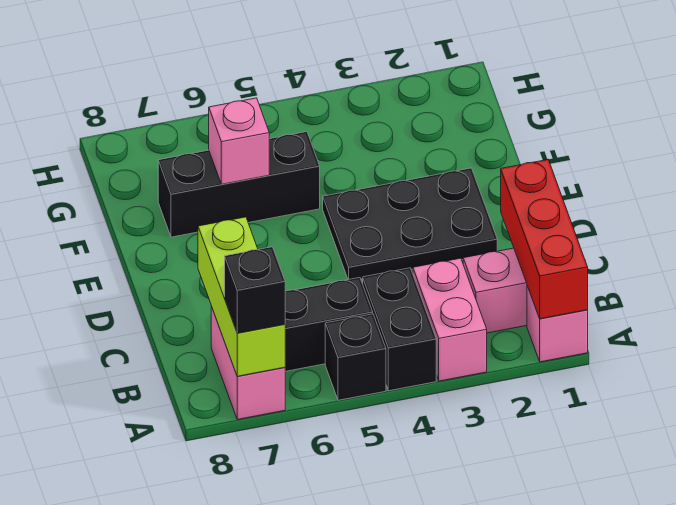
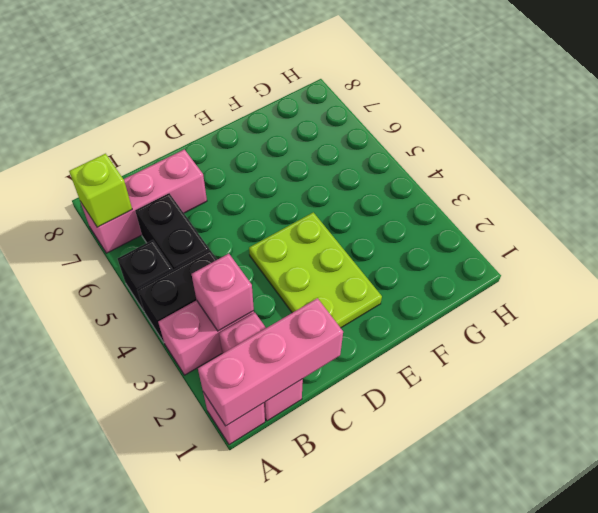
red brick A1:C1 level 2 -> pink brick A1:C1 level 2
pink brick A7:B7 level 1 -> pink brick A7:C7 level 1
lime brick A7:C7 level 2 -> lime brick A7 level 2
black brick A7 level 3 -> none
black plate D2:E4 level 1 -> lime plate D2:E4 level 1
black brick F5:F7 level 1 -> none
pink brick F6 level 2 -> pink brick B3 level 2

